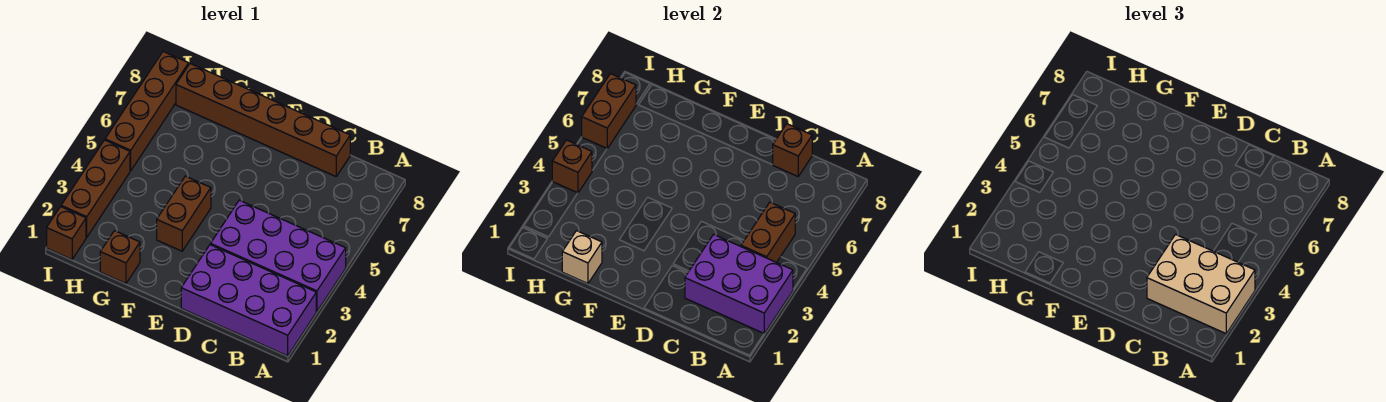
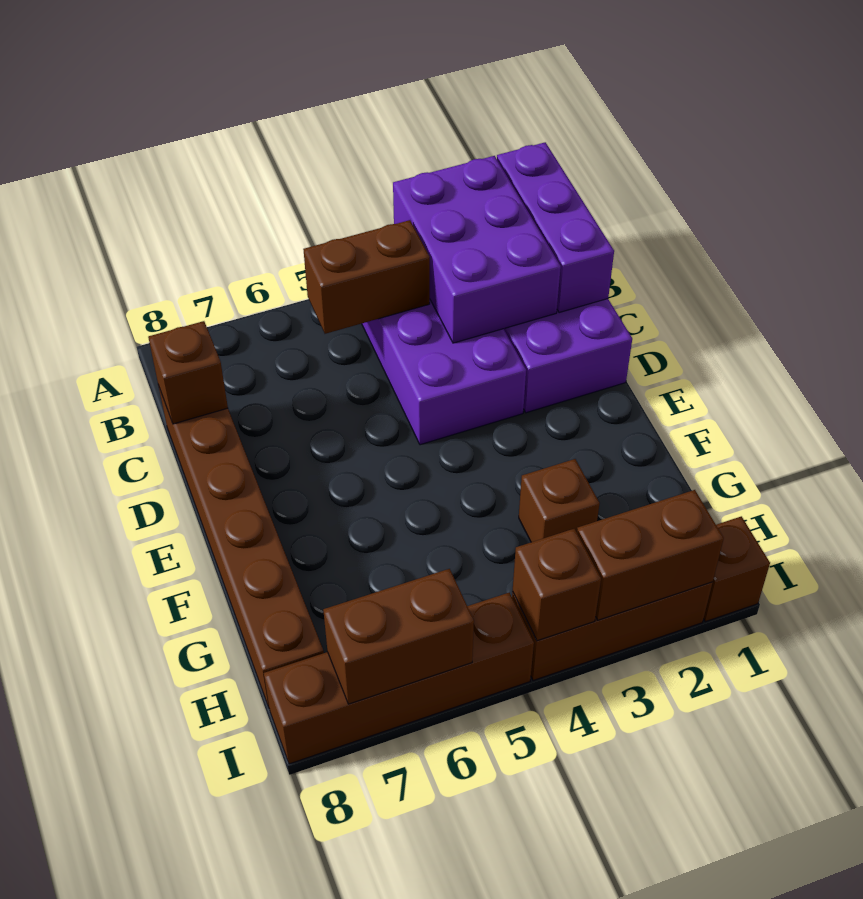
none -> purple brick A1:C1 level 2
tan brick A2:C3 level 3 -> none
brown brick F3:F4 level 1 -> brown brick I2:I3 level 2
brown brick G1 level 1 -> brown brick G3 level 1
tan brick G1 level 2 -> none

